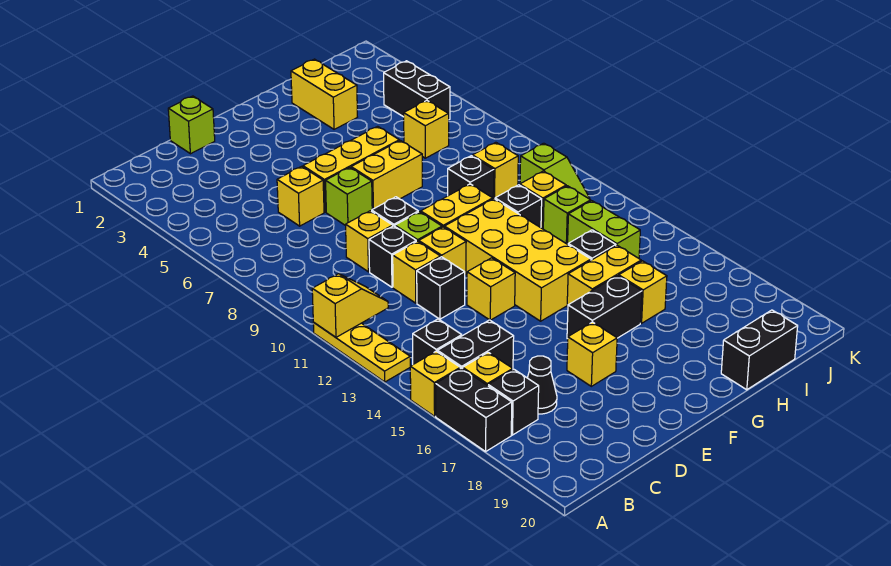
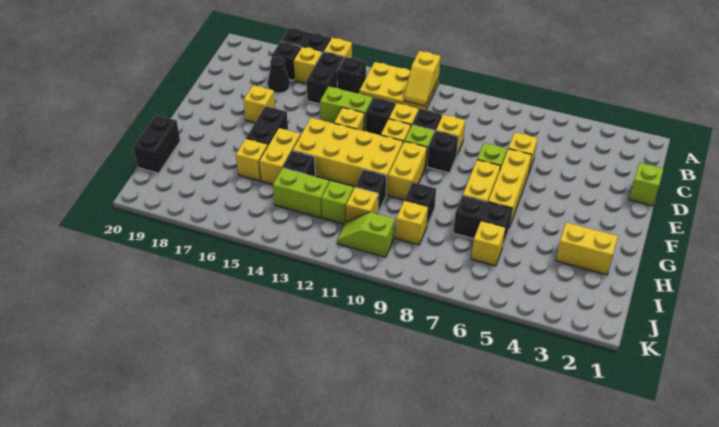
yellow plate A11:A13 level 1 -> yellow plate A11:B13 level 1
none -> lime brick D13:D14 level 1
black brick J4:J5 level 1 -> black brick H6:H7 level 1

